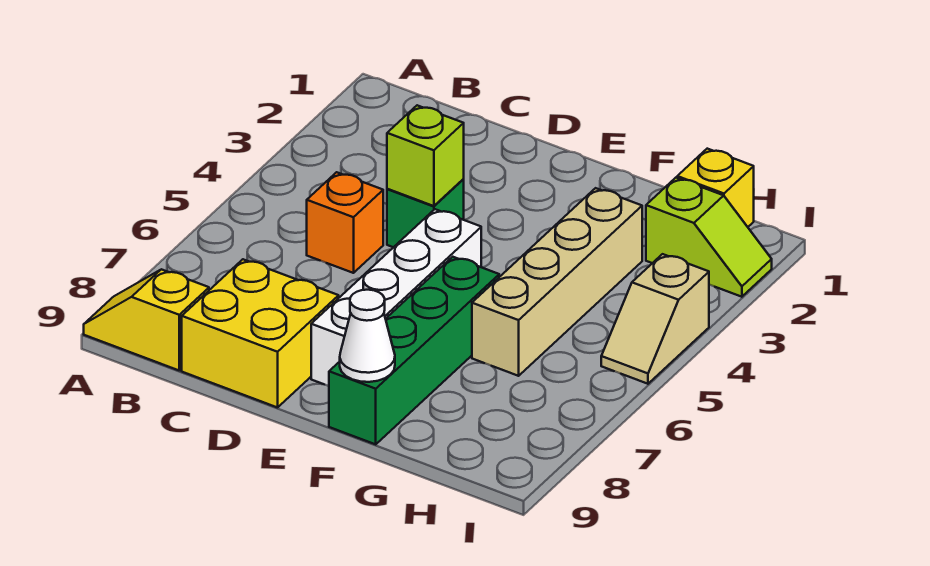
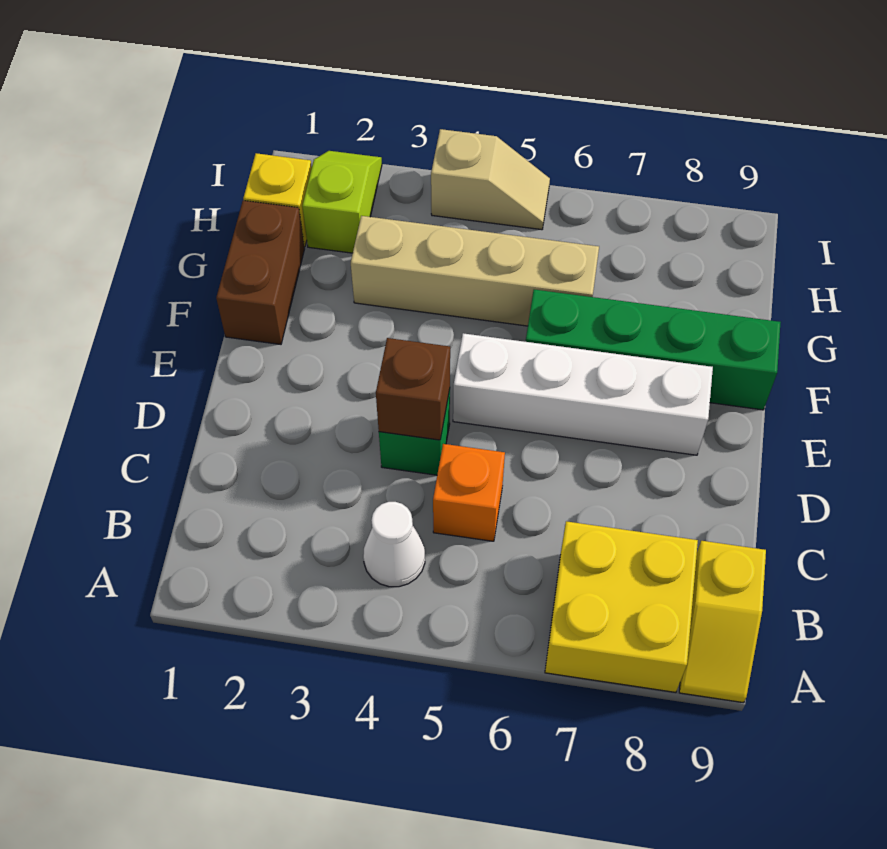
yellow brick C8:D9 level 1 -> yellow brick A7:B8 level 1
lime brick D4 level 2 -> brown brick D4 level 2
none -> brown brick F1:G1 level 1
white cone F9 level 2 -> white cone B4 level 1

